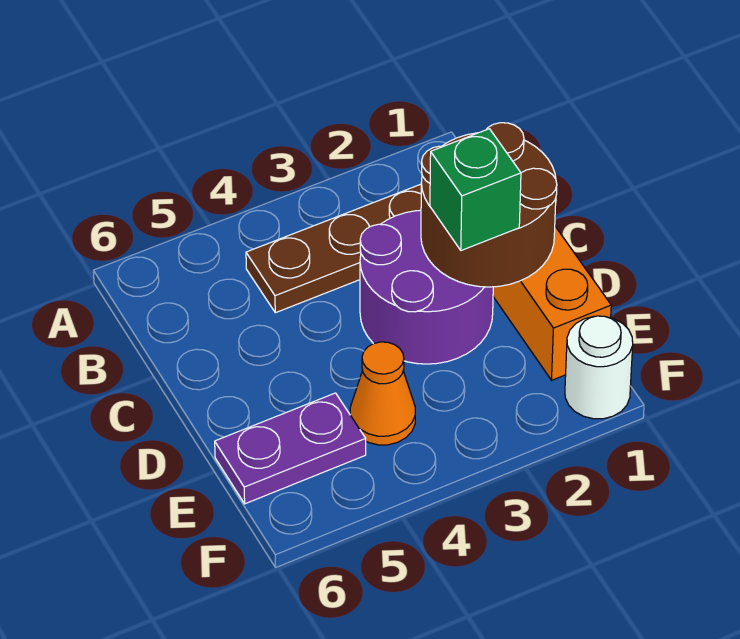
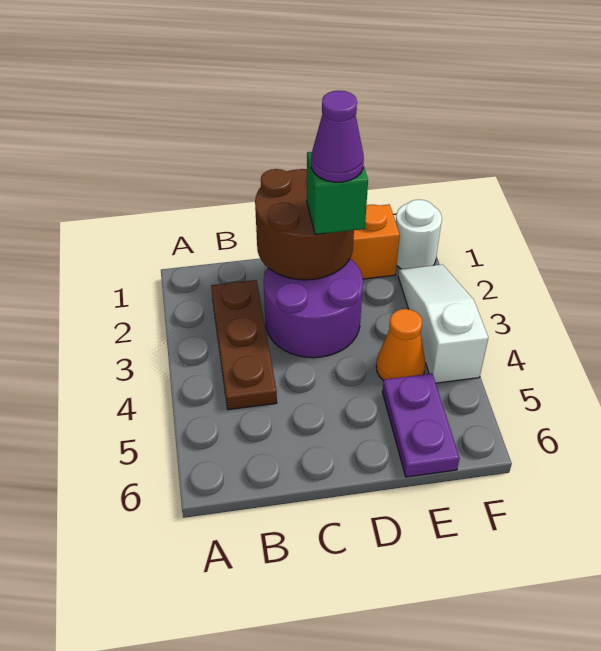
none -> purple cone D2 level 4
none -> white slope F2:F4 level 1 top 4

